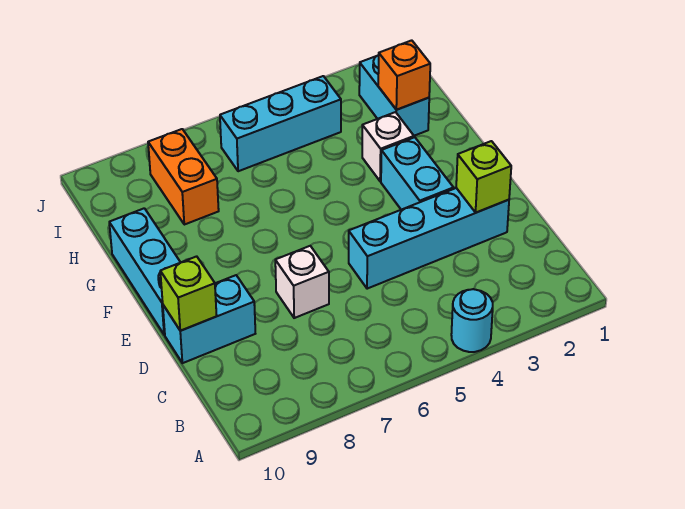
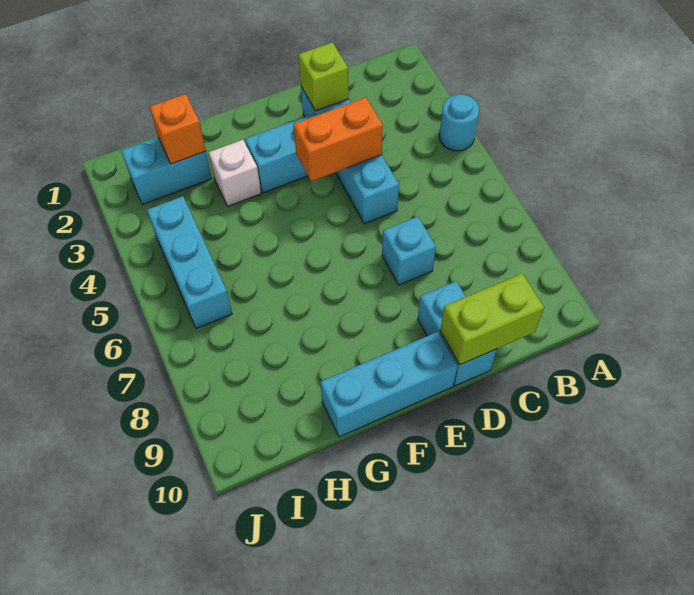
white brick D7 level 1 -> cyan brick D7 level 1
lime brick D10 level 2 -> lime brick C10:D10 level 2
orange brick H8:I8 level 1 -> orange brick D4:E4 level 2

